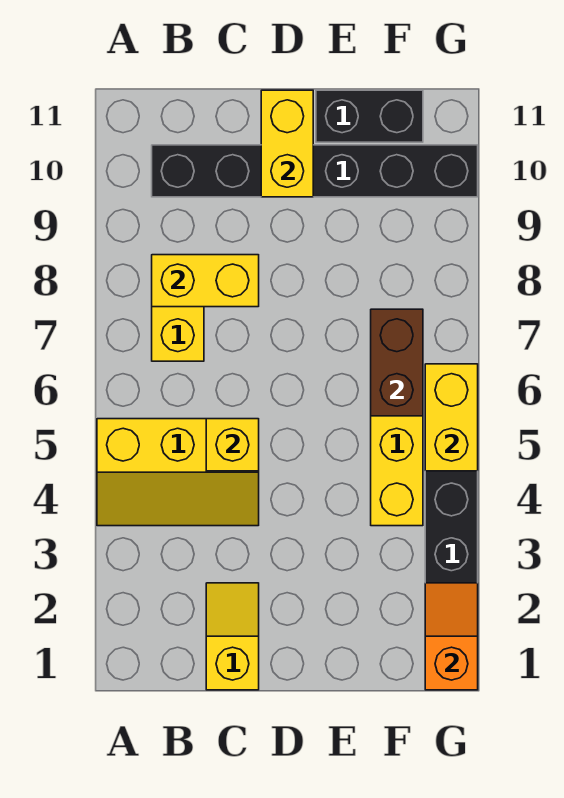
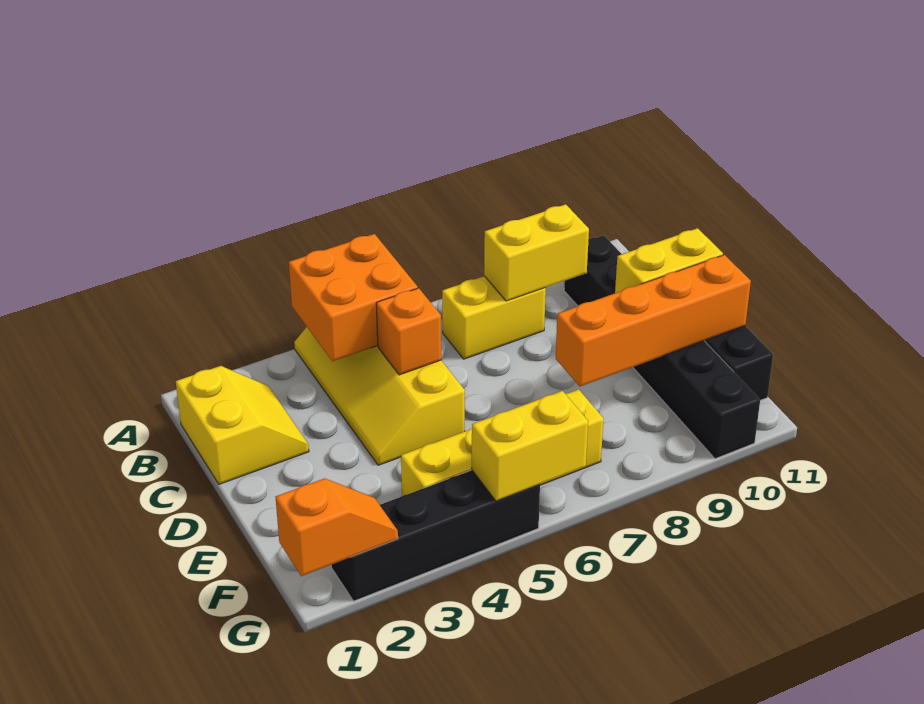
yellow slope A4:C5 level 1 top 5 -> yellow slope A4:D5 level 1 top 5
none -> orange brick A4:B5 level 2
yellow brick B8:C8 level 2 -> yellow brick B8:B9 level 2
yellow slope C1:C2 level 1 top 1 -> yellow slope B1:C2 level 1 top 1
yellow brick C5 level 2 -> orange brick C5 level 2
none -> orange brick E8:E11 level 2
brown brick F6:F7 level 2 -> none

